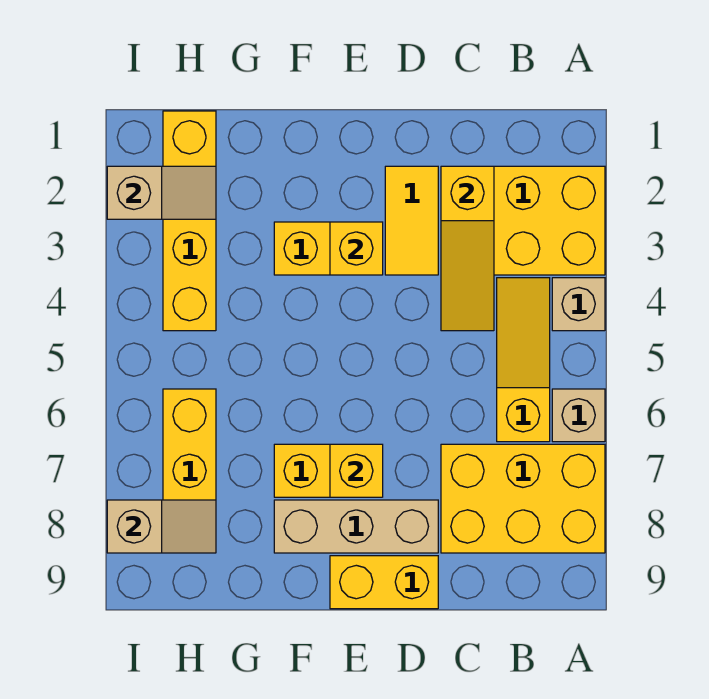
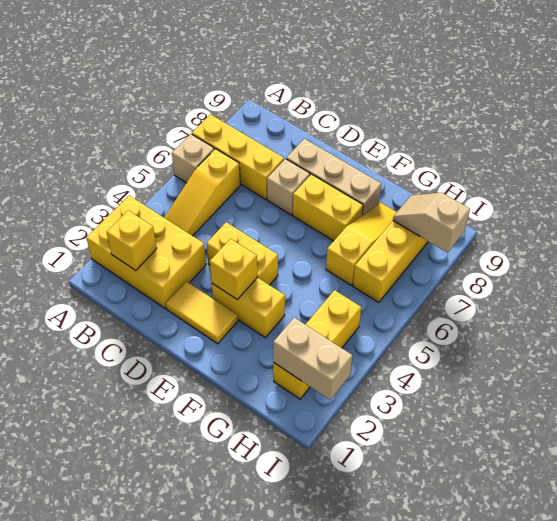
tan brick A4 level 1 -> tan brick D7 level 1
yellow brick A7:C8 level 1 -> yellow brick A7:C7 level 1
yellow slope C2:C4 level 2 top 2 -> yellow slope G6:G8 level 1 top 6
yellow tile D2:D3 level 1 -> yellow tile D2:E2 level 1
yellow brick D9:E9 level 1 -> yellow brick D4:E4 level 1
yellow brick E7 level 2 -> yellow brick B2 level 2
yellow brick H1:H4 level 1 -> yellow brick H2:H4 level 1
tan slope H2:I2 level 2 top I -> tan brick H2:I2 level 2

